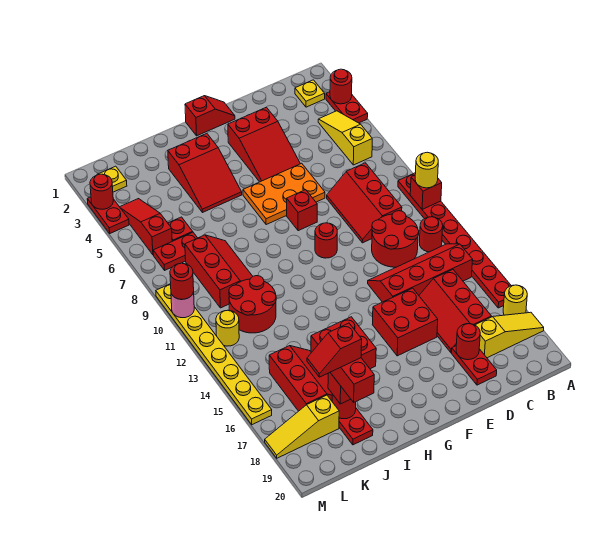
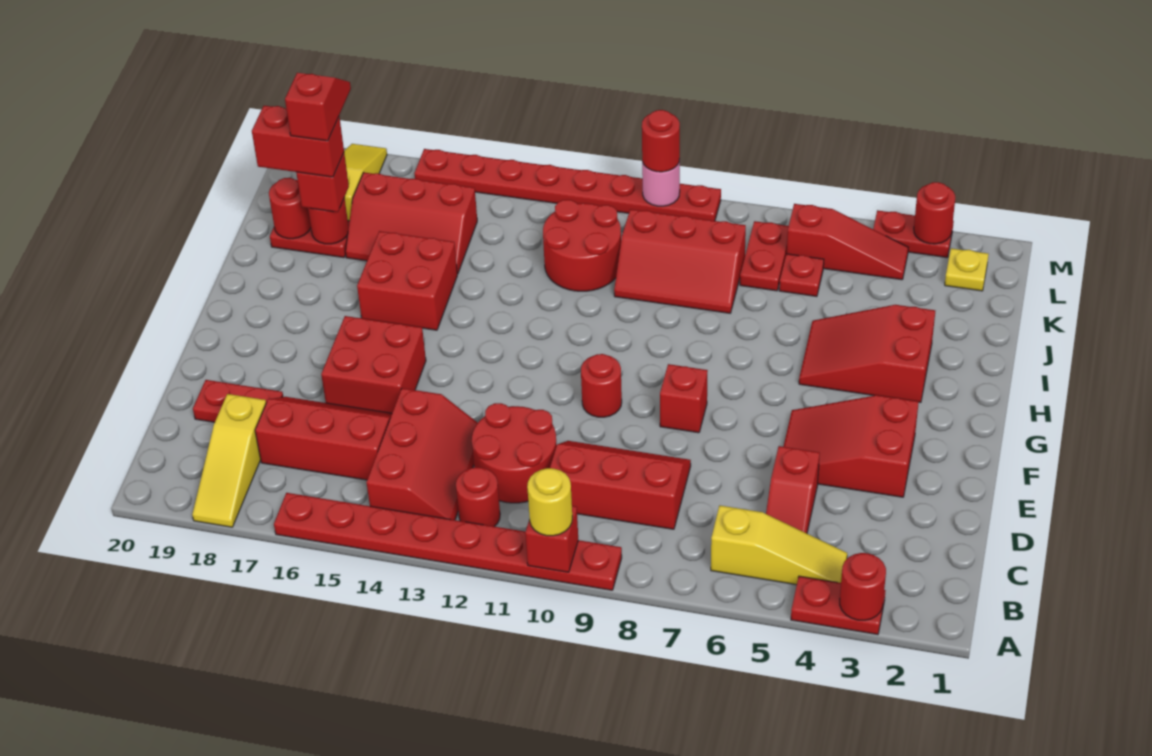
yellow round brick A17 level 1 -> none
yellow plate B2 level 1 -> none
red slope B13:E14 level 1 top 14 -> red slope B13:D14 level 1 top 14
red round brick D18 level 2 -> red round brick J19 level 2
orange plate E6:G7 level 1 -> none
red slope F1:G1 level 1 top G -> red slope C5:D5 level 1 top D
yellow round brick L12 level 1 -> none
yellow plate M9:M16 level 1 -> red plate M9:M16 level 1

